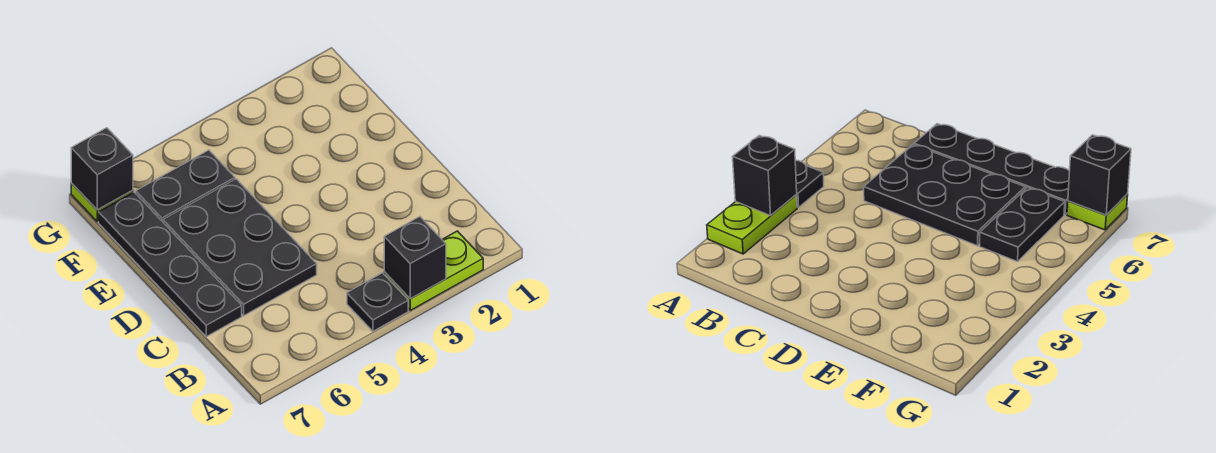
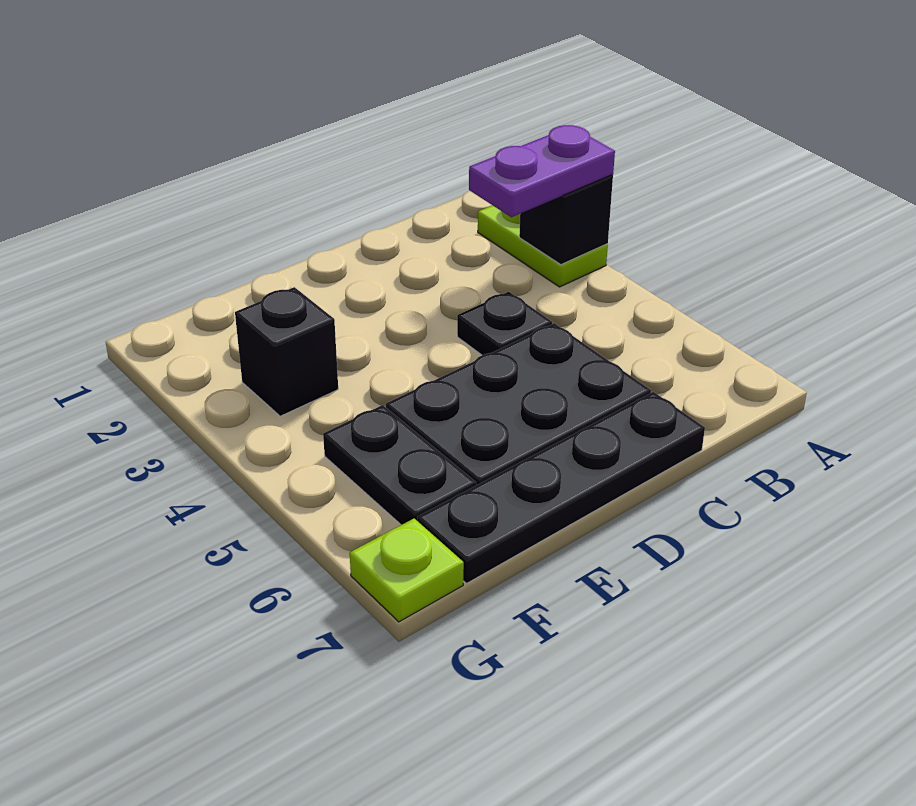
none -> purple plate A3:B3 level 3
black plate A4 level 1 -> black plate C4 level 1
black brick G7 level 2 -> black brick F3 level 1

